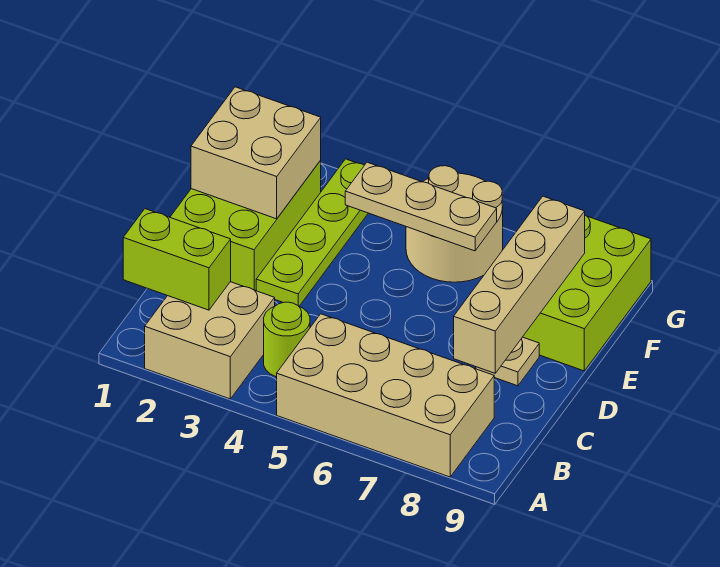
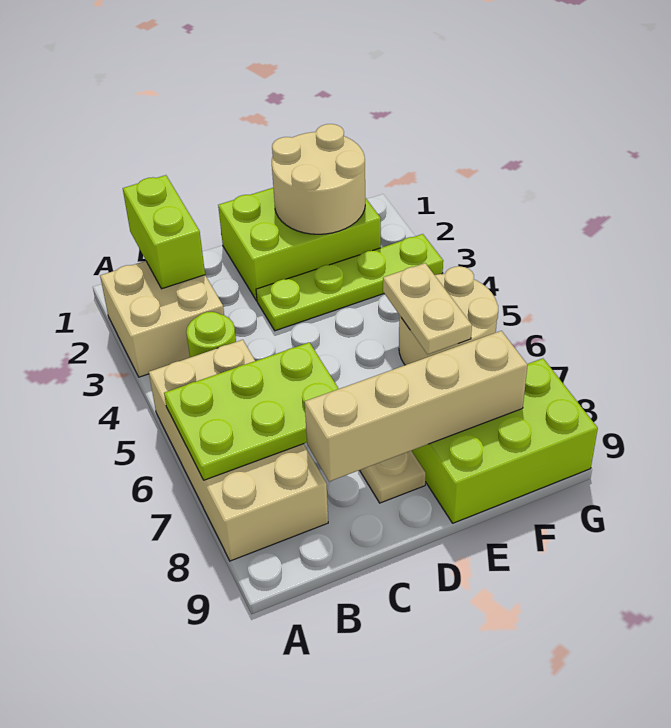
none -> lime plate A6:C7 level 2
tan brick E1:F2 level 2 -> tan round brick E1:F2 level 2
tan plate F4:F6 level 2 -> tan plate F5:F6 level 2

